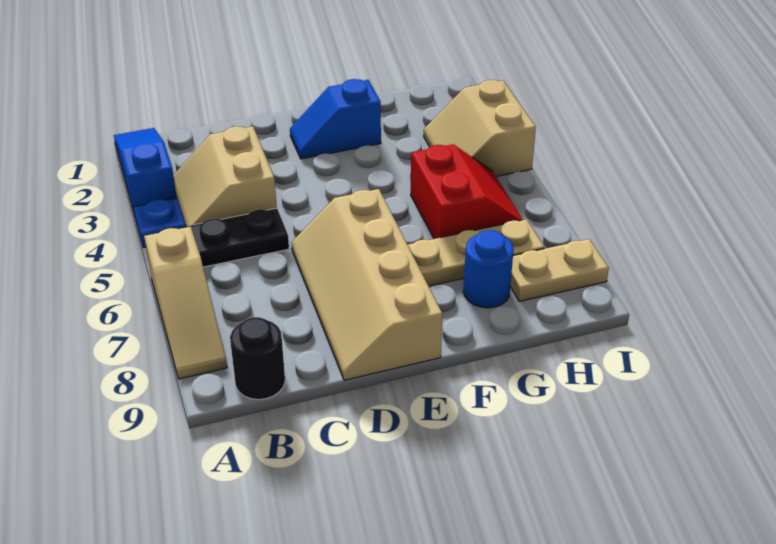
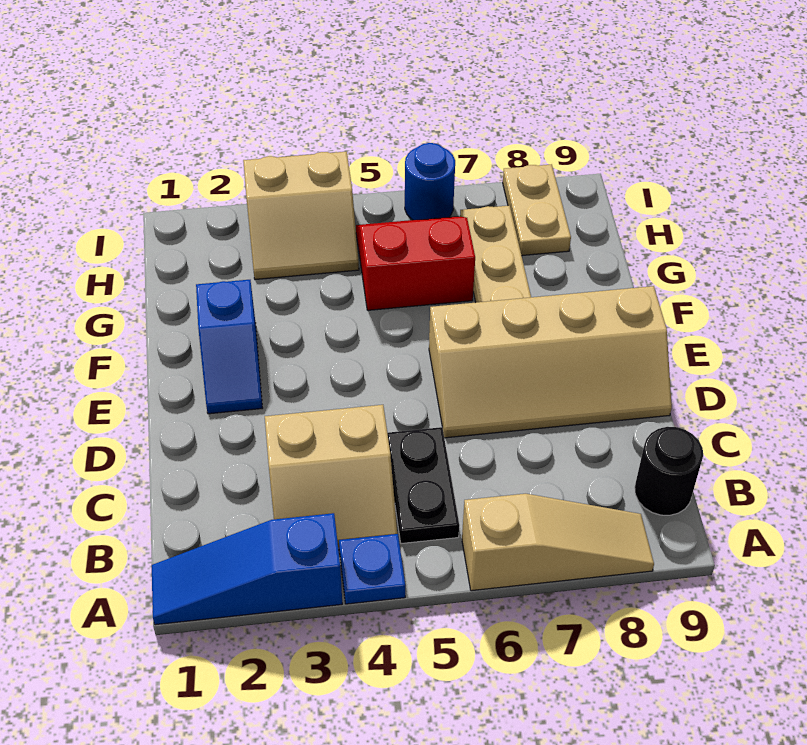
blue round brick G8 level 1 -> blue round brick I6 level 1

